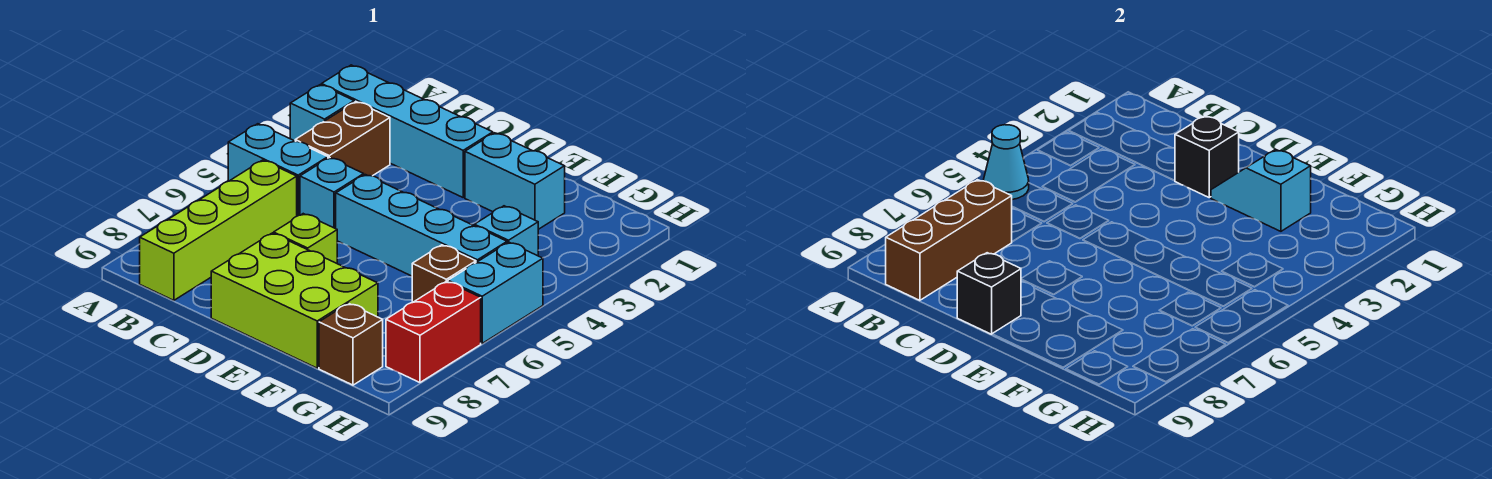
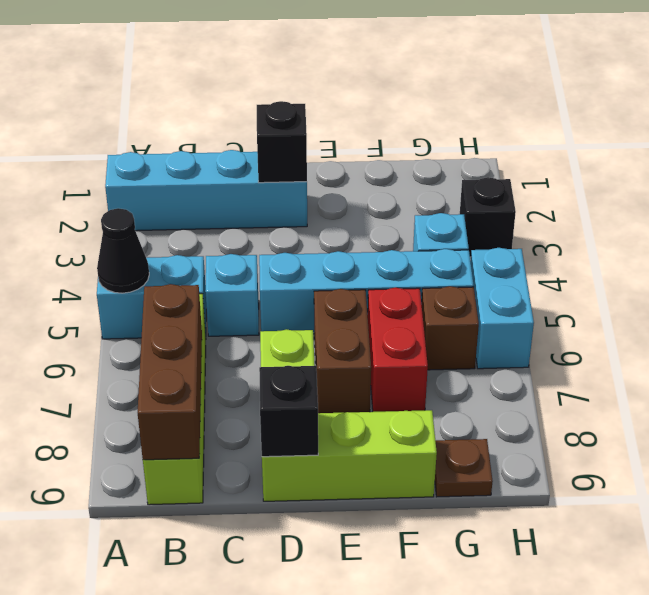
cyan brick A3 level 1 -> none
cyan cone A5 level 2 -> black cone A5 level 2
brown brick B3:B4 level 1 -> brown brick E6:E7 level 1
lime brick D8:F9 level 1 -> lime brick D9:F9 level 1
cyan brick E2:F2 level 1 -> none
cyan slope E2:F2 level 2 top F -> none
brown brick G9 level 1 -> brown plate G9 level 1
none -> black brick H3 level 1
red brick H7:H8 level 1 -> red brick F6:F7 level 1

